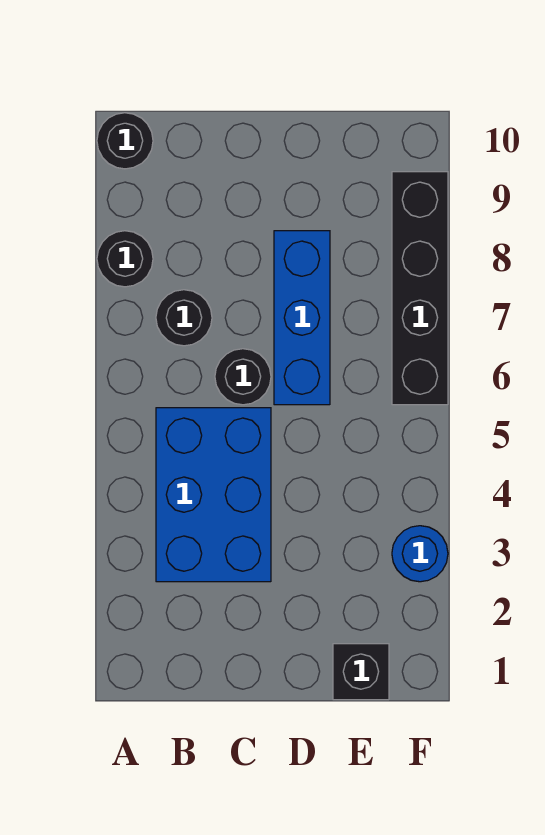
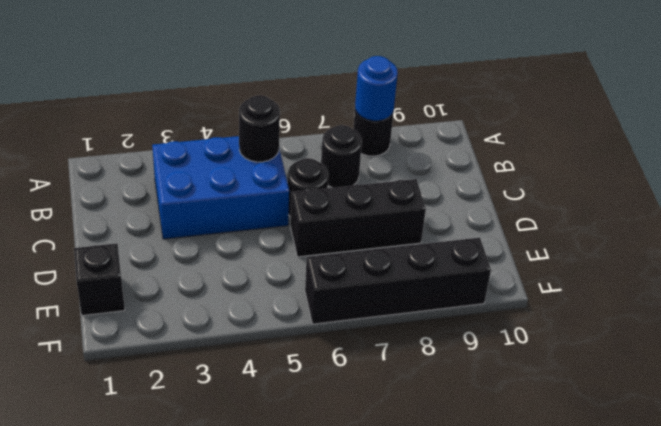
black round brick A10 level 1 -> black round brick B5 level 2
blue brick D6:D8 level 1 -> black brick D6:D8 level 1
blue round brick F3 level 1 -> blue round brick A8 level 2

